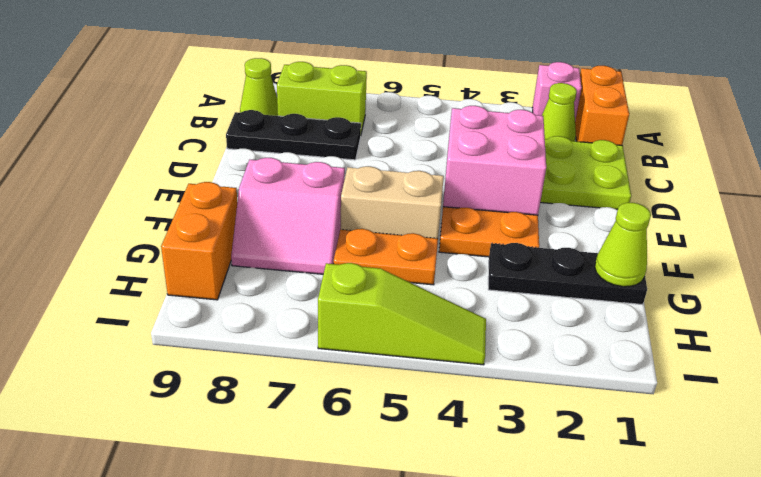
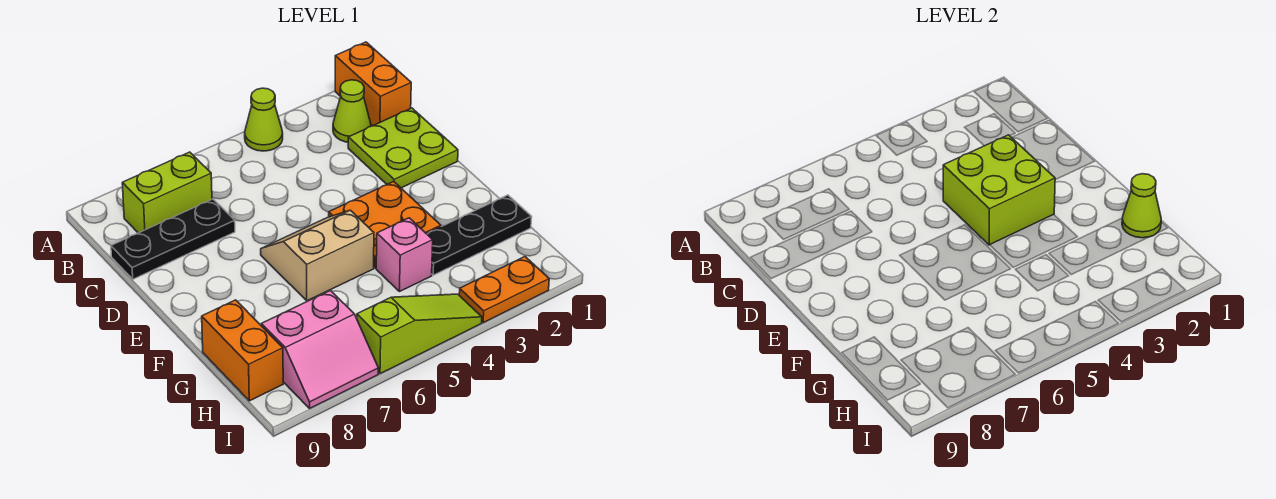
pink brick A2 level 1 -> pink brick G4 level 1
lime cone B9 level 1 -> lime cone A4 level 1
pink brick D3:E4 level 2 -> lime brick D3:E4 level 2
pink slope F7:G8 level 1 top F -> pink slope H7:I8 level 1 top H
orange plate G5:G6 level 1 -> orange plate I2:I3 level 1

